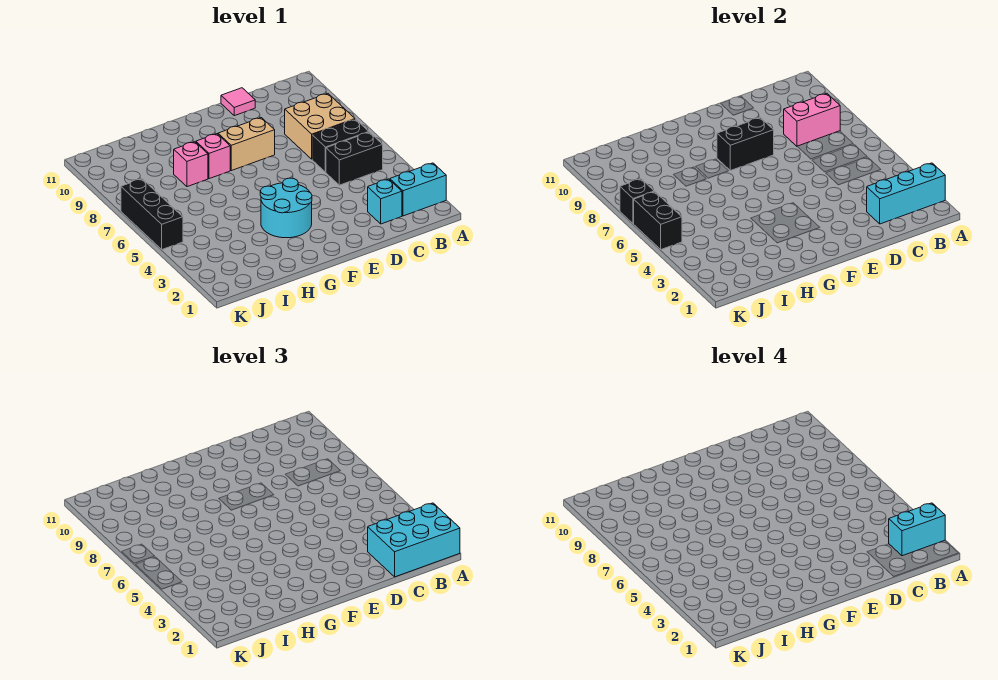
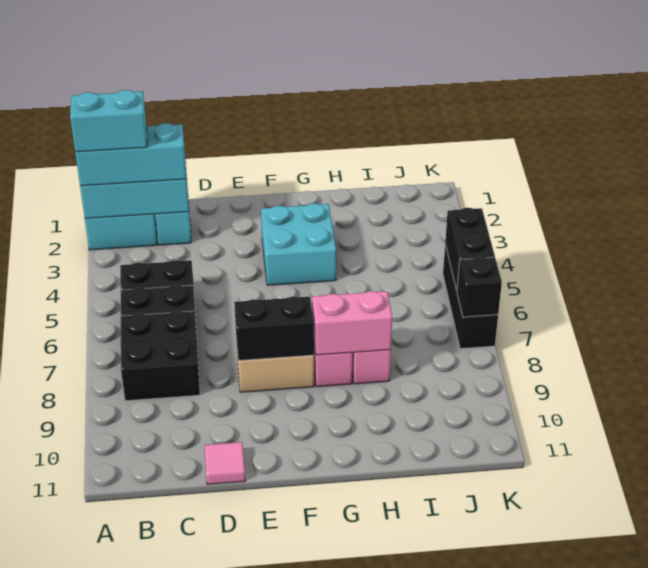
cyan brick A1:C2 level 3 -> cyan brick A2:C2 level 3
tan brick B7:C8 level 1 -> black brick B7:C8 level 1
pink brick B8:C8 level 2 -> pink brick G8:H8 level 2
cyan round brick F3:G4 level 1 -> cyan brick F3:G4 level 1

